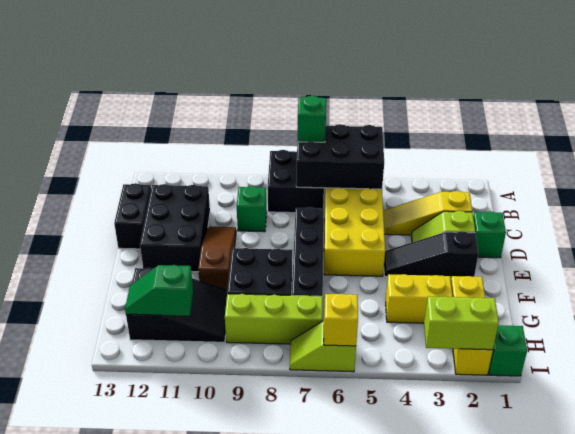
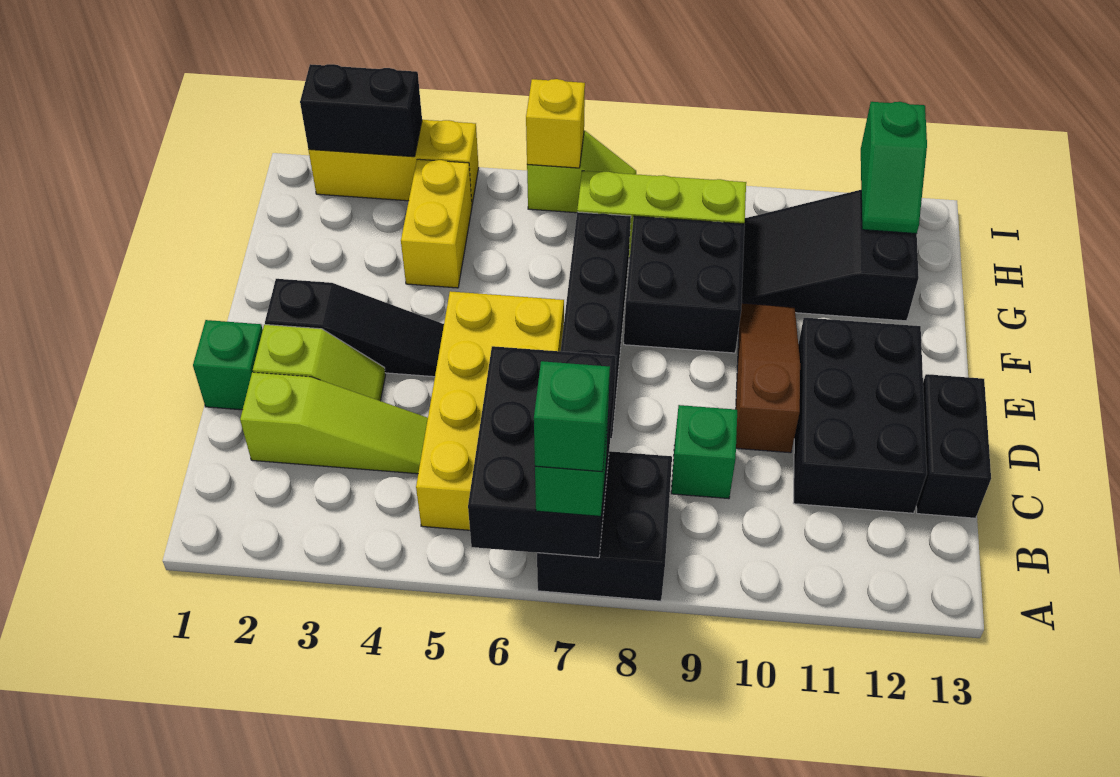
black brick A5:B7 level 2 -> black brick A6:C7 level 2
yellow slope C2:C4 level 1 top 2 -> lime slope C2:C4 level 1 top 2
brown slope D10:F10 level 1 top F -> brown slope D10:F10 level 1 top D
yellow brick G2:I2 level 1 -> yellow brick I2:I4 level 1
yellow brick G3:G4 level 1 -> yellow brick G4:H4 level 1
green slope H11:H12 level 2 top 11 -> green slope H12:I12 level 2 top I
green brick I1 level 1 -> green brick A7 level 4
lime brick I2:I3 level 2 -> black brick I2:I3 level 2

